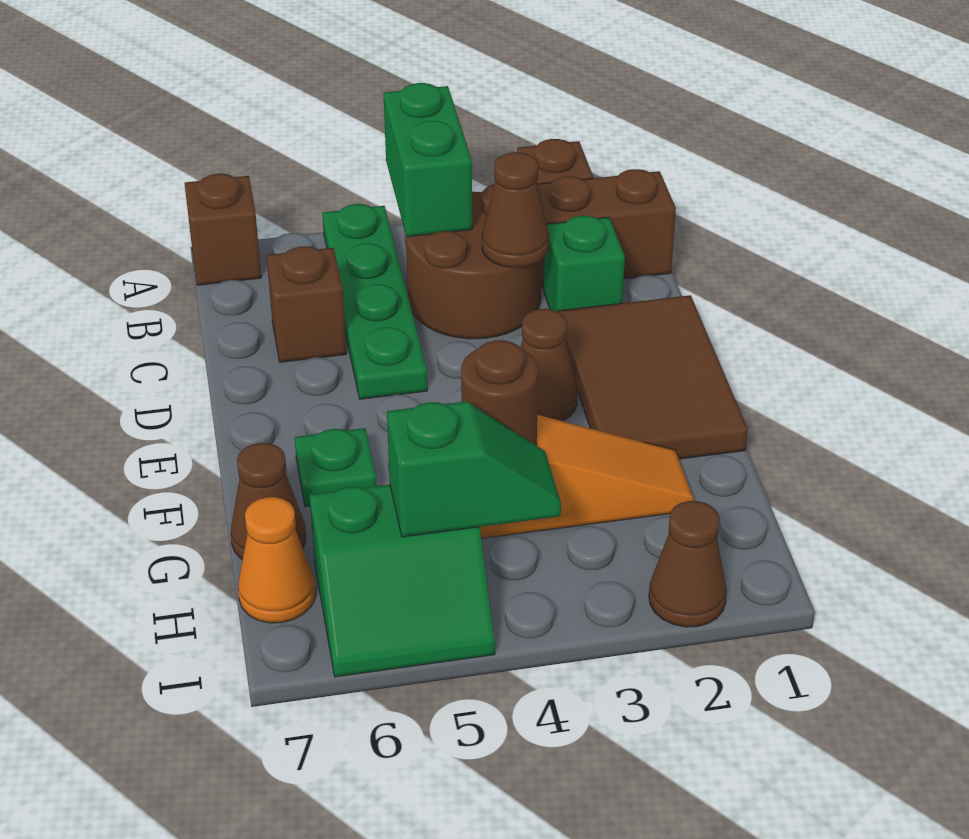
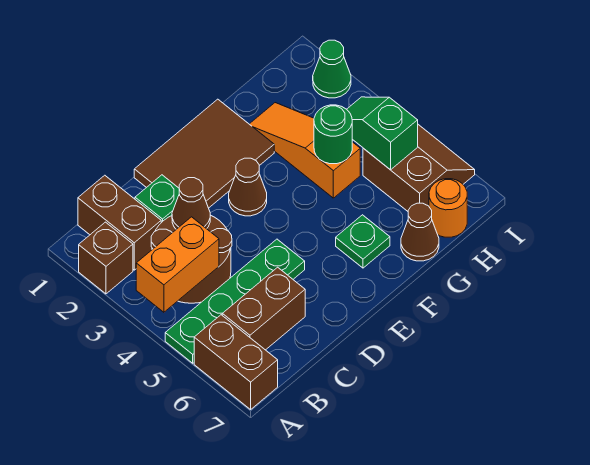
green brick A4:B4 level 2 -> orange brick A4:B4 level 2
brown brick A7 level 1 -> brown brick A6:A7 level 1
brown brick C6 level 1 -> brown brick B6:C6 level 1
brown round brick G4 level 2 -> green round brick G4 level 2
green slope H5:I6 level 1 top H -> brown slope H5:I6 level 1 top H
orange cone H7 level 1 -> orange round brick H7 level 1
brown cone I2 level 1 -> green cone I2 level 1

